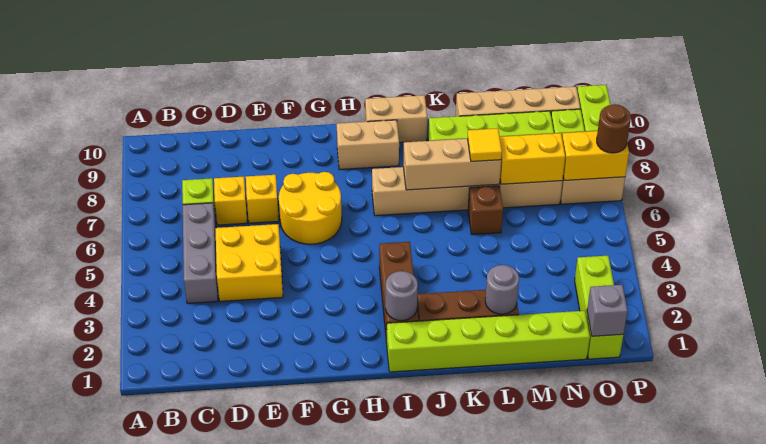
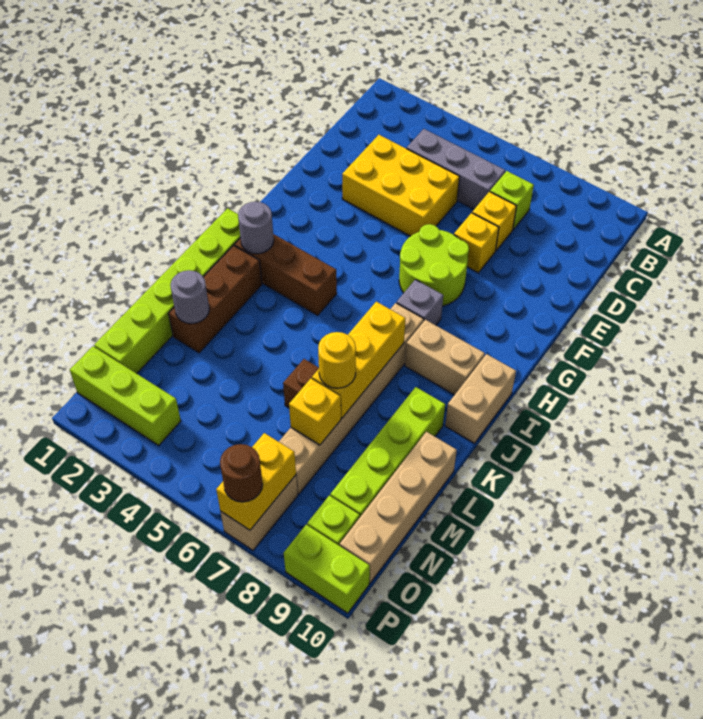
yellow brick D4:E5 level 1 -> yellow brick D3:E5 level 1
yellow round brick F6:G7 level 1 -> lime round brick F6:G7 level 1
tan brick H9:I9 level 1 -> tan brick I8:I9 level 1
tan brick J7:L7 level 2 -> yellow brick J7:L7 level 2
yellow tile L7 level 3 -> yellow round brick L7 level 3
yellow brick M7:N7 level 2 -> yellow brick M7 level 2
grey brick O1 level 2 -> grey brick H7 level 1

